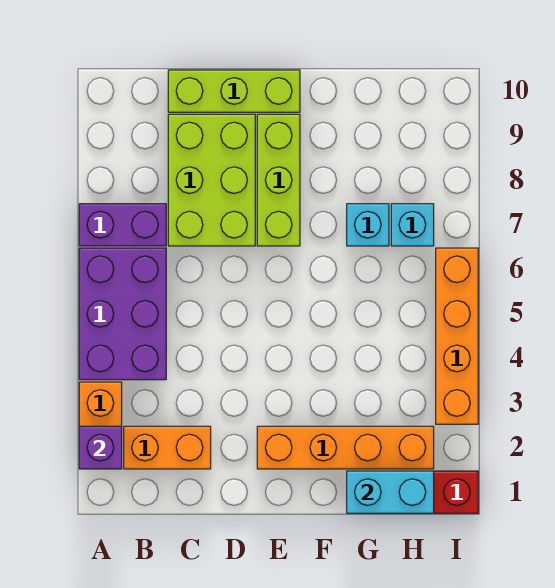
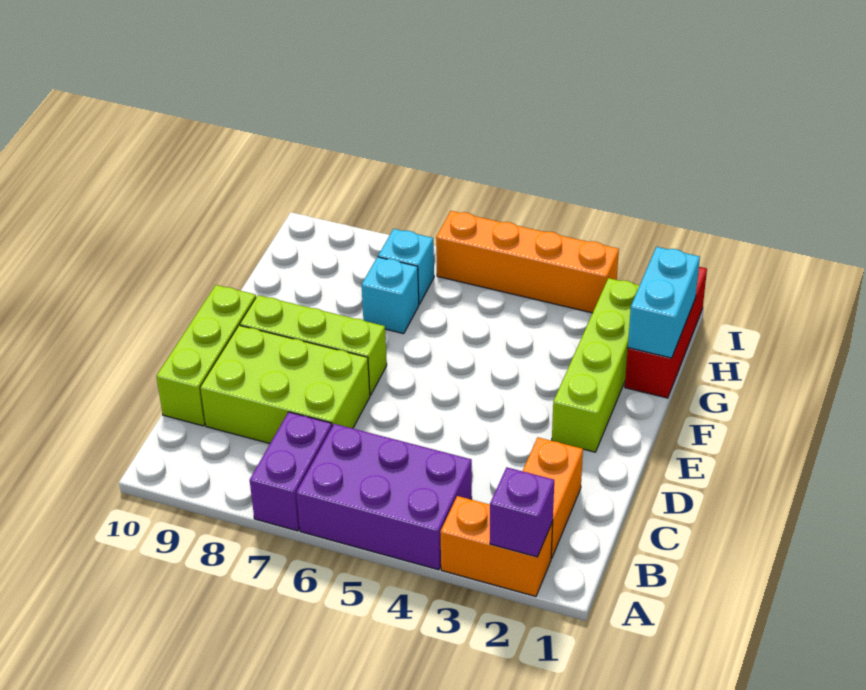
orange brick E2:H2 level 1 -> lime brick E2:H2 level 1

